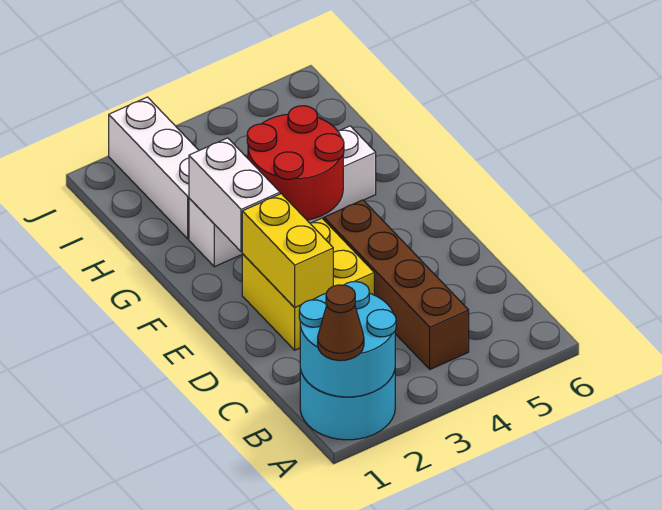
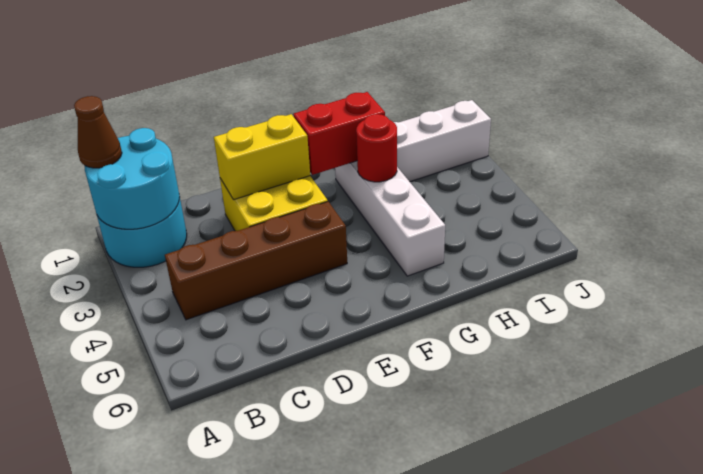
white brick F2:G2 level 2 -> red brick F2:G2 level 2
red round brick F3:G4 level 2 -> red round brick G3 level 2

